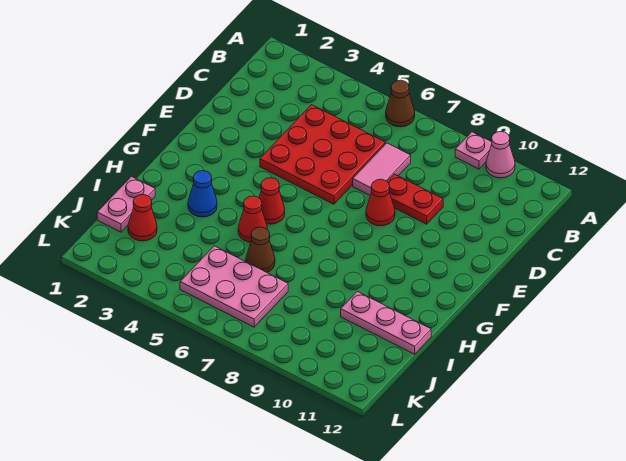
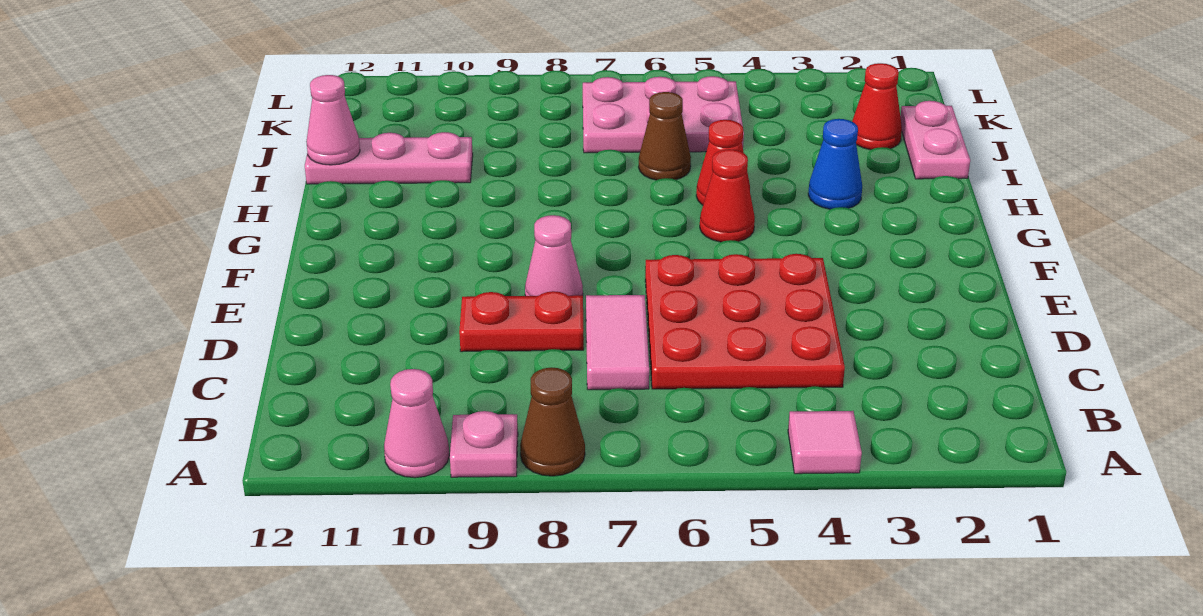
none -> pink tile A4 level 1
brown cone A6 level 1 -> brown cone A8 level 1
red cone E8 level 1 -> pink cone E8 level 1
none -> pink cone I12 level 2

